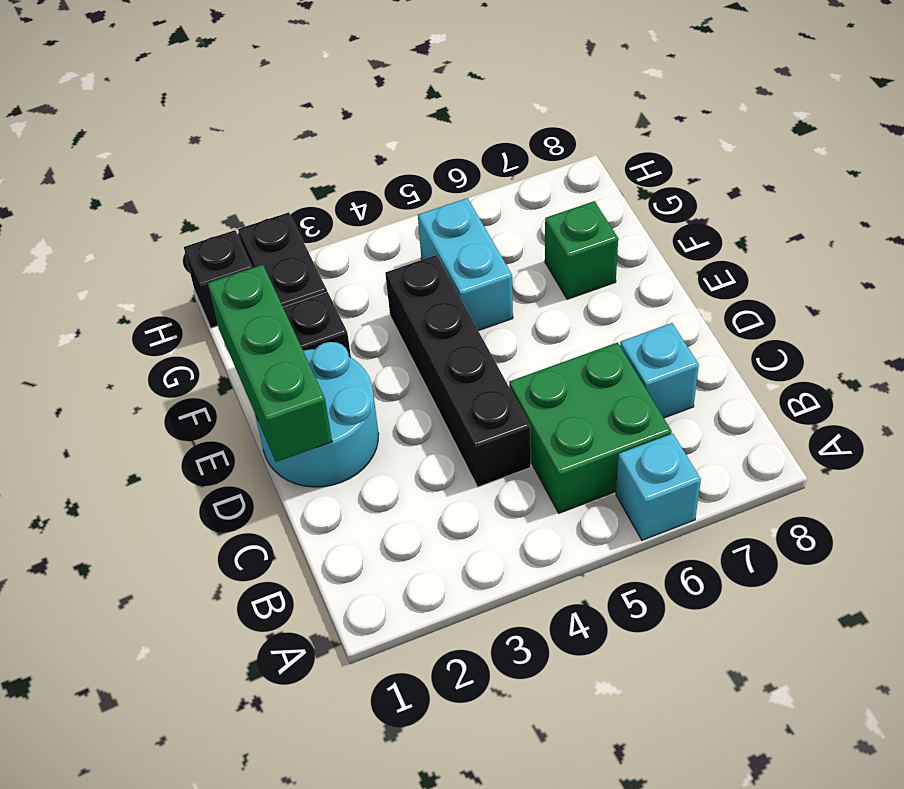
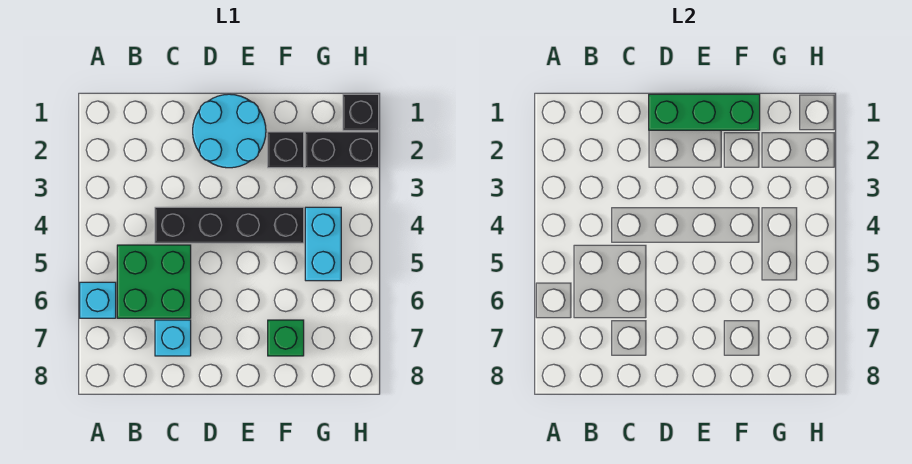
cyan brick F5:G5 level 1 -> cyan brick G4:G5 level 1

